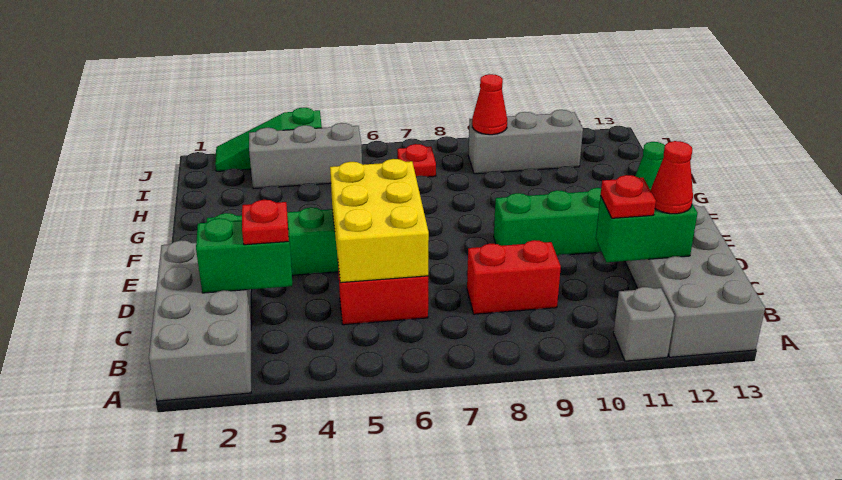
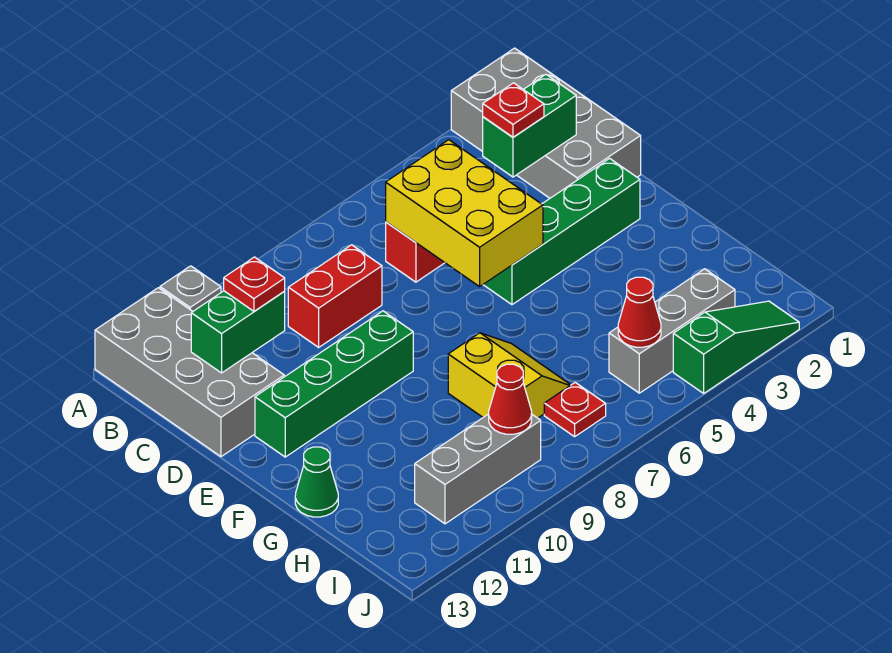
red cone C12 level 3 -> red cone I5 level 2
none -> yellow slope G7:H8 level 1 top 8

